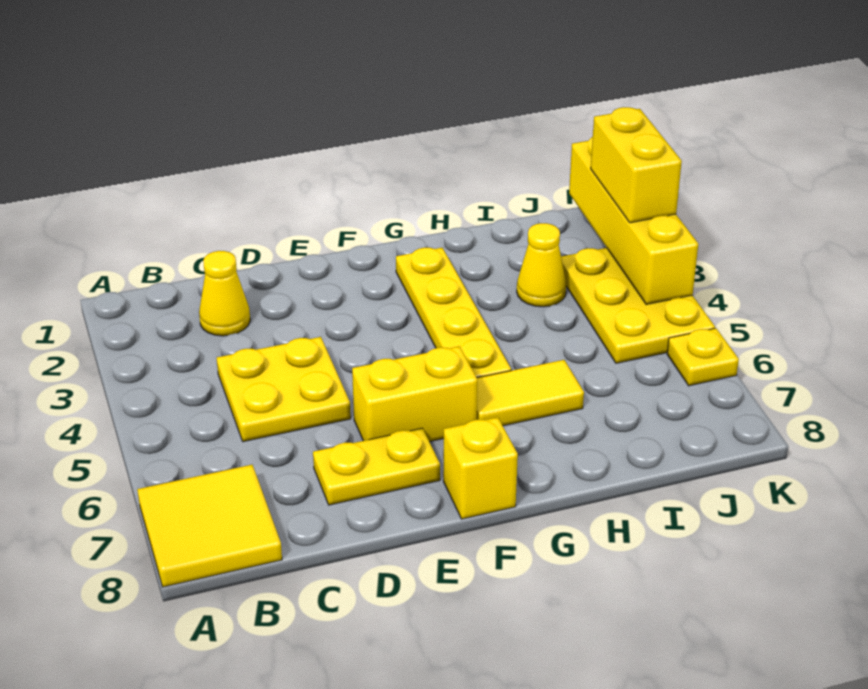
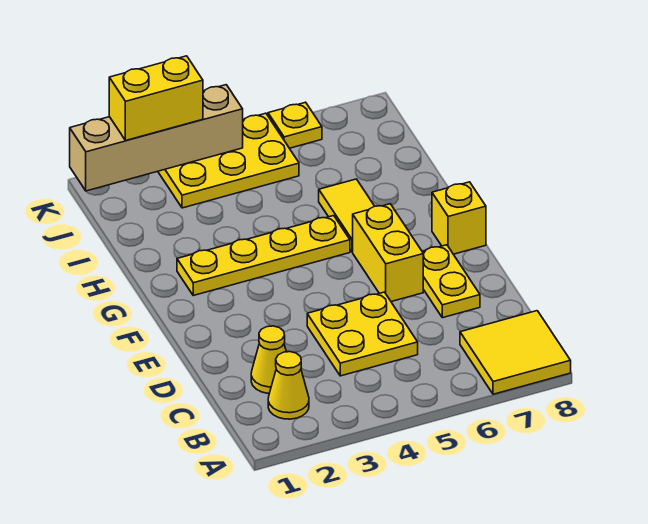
yellow cone I3 level 1 -> yellow cone B2 level 1
yellow brick K1:K4 level 2 -> tan brick K1:K4 level 2

